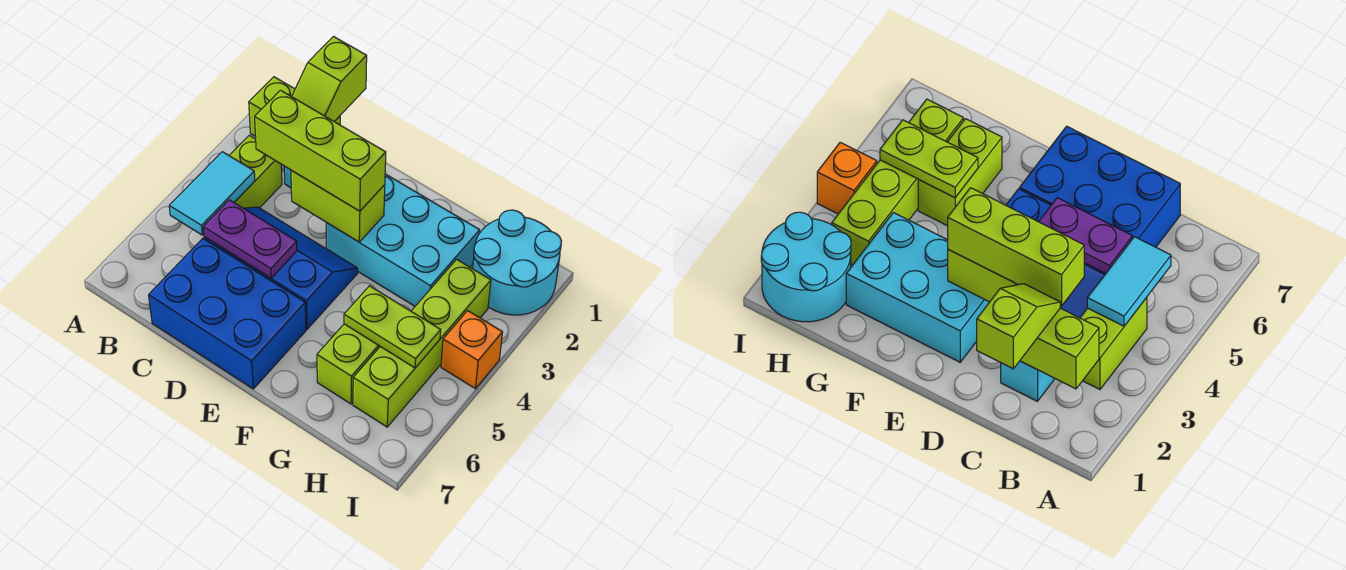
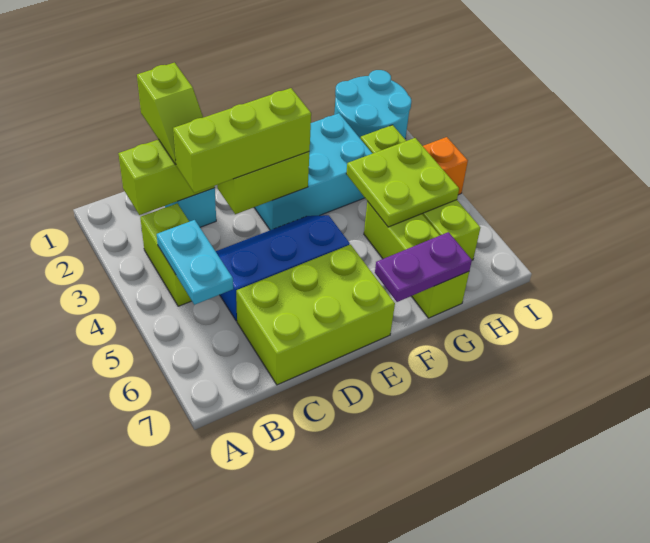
cyan tile B4:B5 level 2 -> cyan plate B4:B5 level 2
purple plate C5:D5 level 2 -> purple plate F7:G7 level 2
blue brick C6:E7 level 1 -> lime brick C6:E7 level 1
lime brick G5:G6 level 1 -> lime brick G5:G7 level 1
lime plate G5:H5 level 2 -> lime plate G4:H5 level 2

